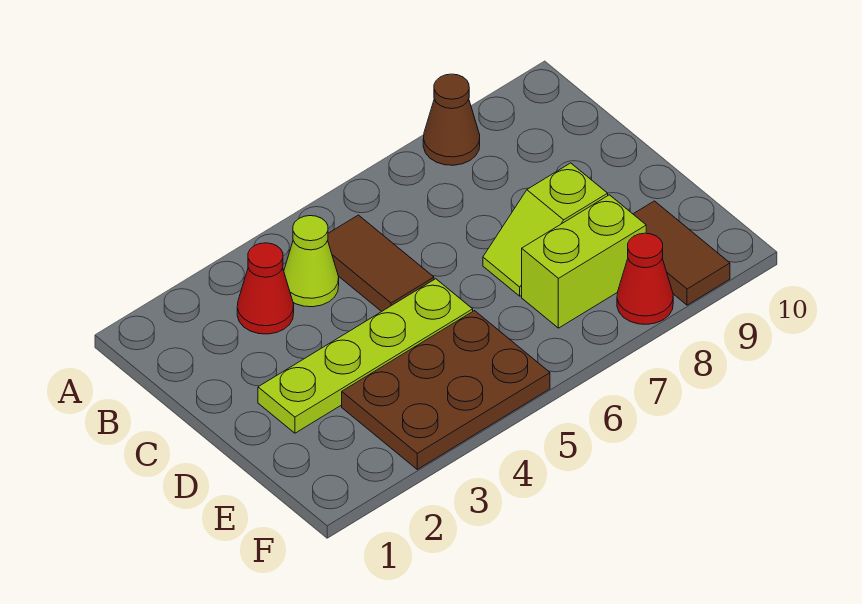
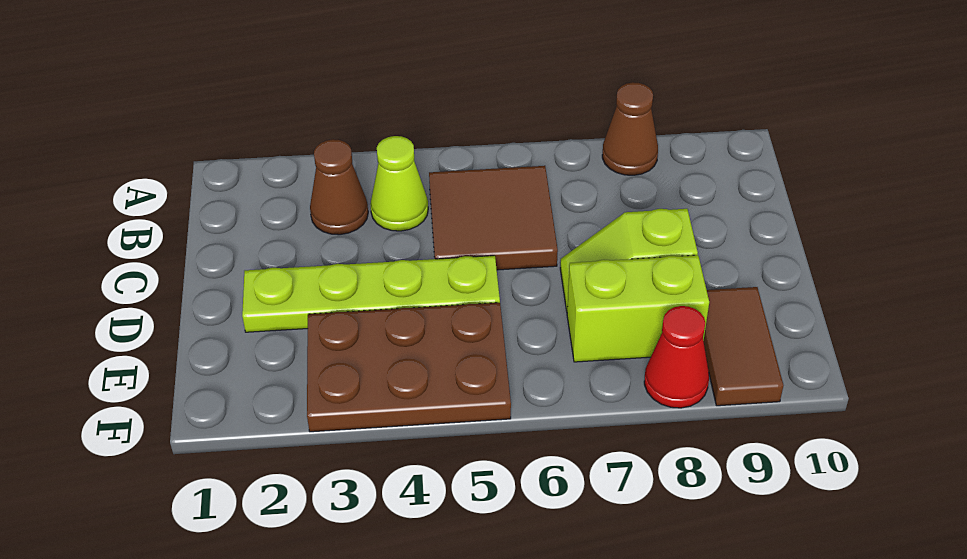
red cone B3 level 1 -> brown cone B3 level 1
brown tile B5:C5 level 1 -> brown tile B5:C6 level 1

